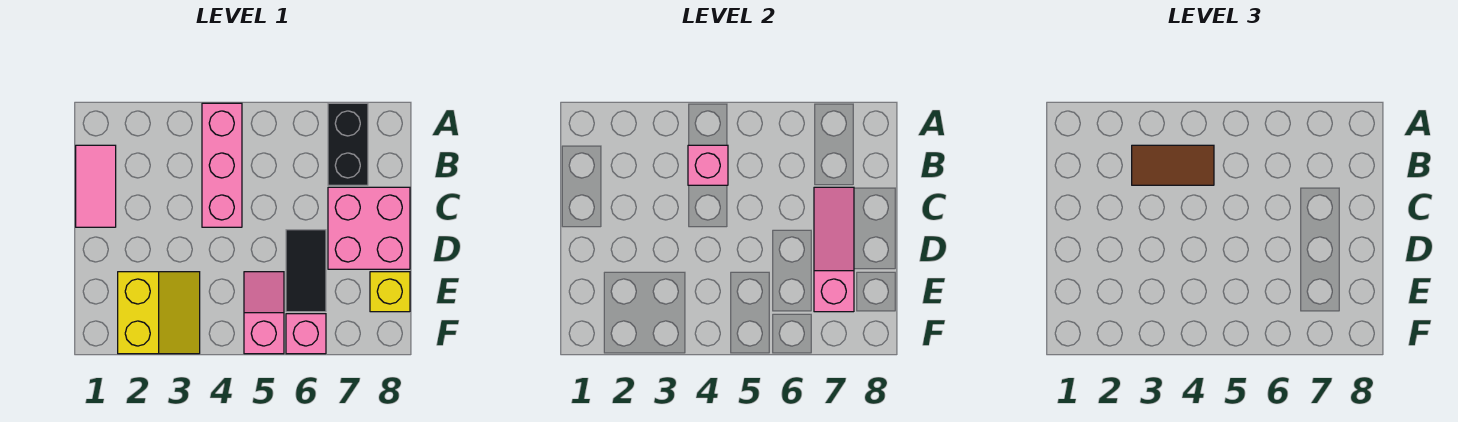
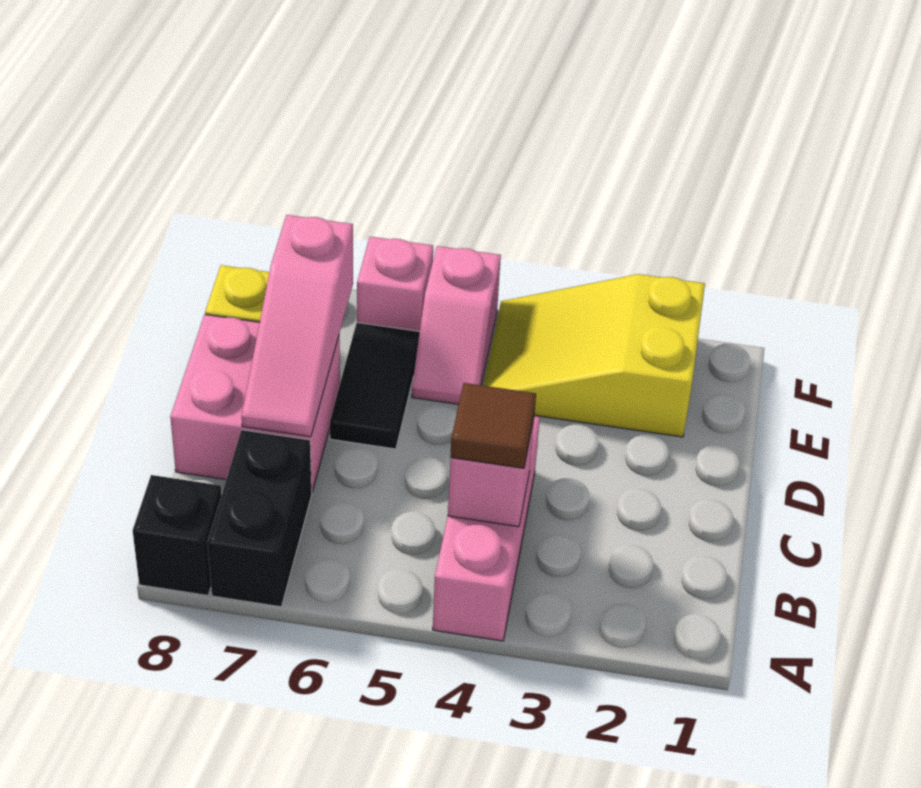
none -> black brick A8 level 1
pink tile B1:C1 level 1 -> none
brown tile B3:B4 level 3 -> brown tile B4 level 3
yellow slope E2:F3 level 1 top 2 -> yellow slope E2:F4 level 1 top 2

